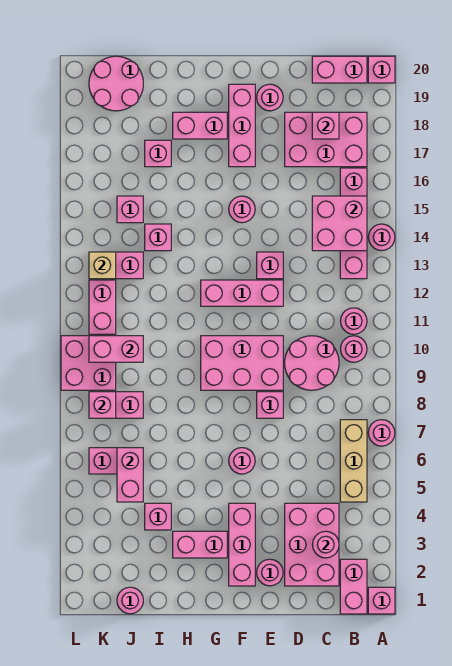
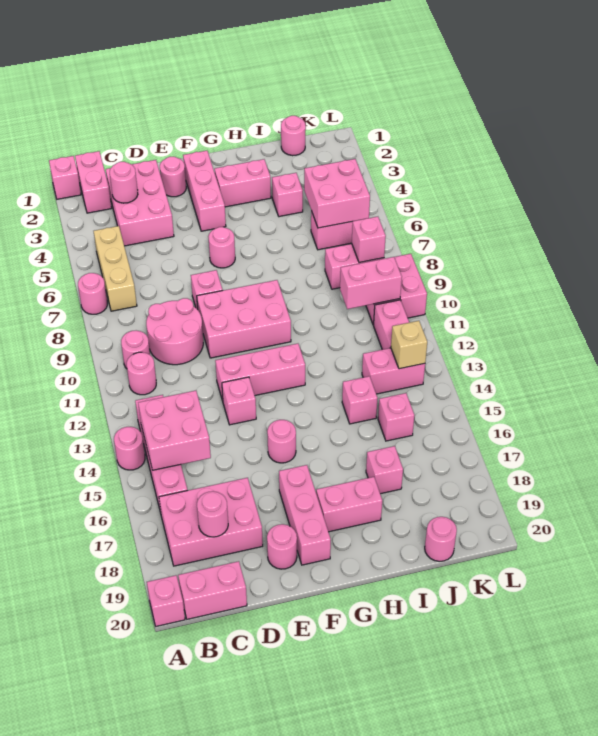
pink brick C18 level 2 -> pink round brick C18 level 2
pink brick J5:J6 level 2 -> pink brick J5:K6 level 2
pink round brick J19:K20 level 1 -> pink round brick J20 level 1

